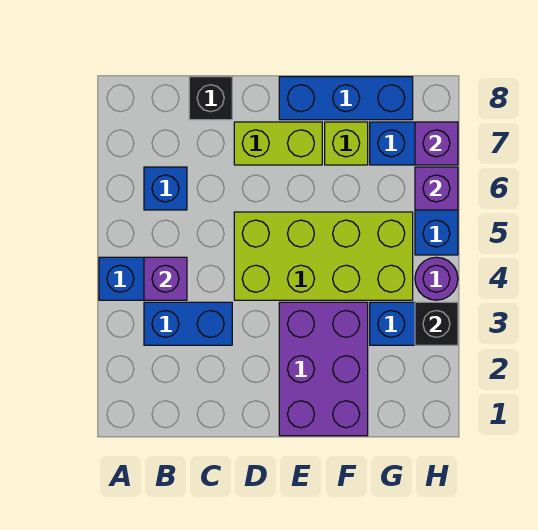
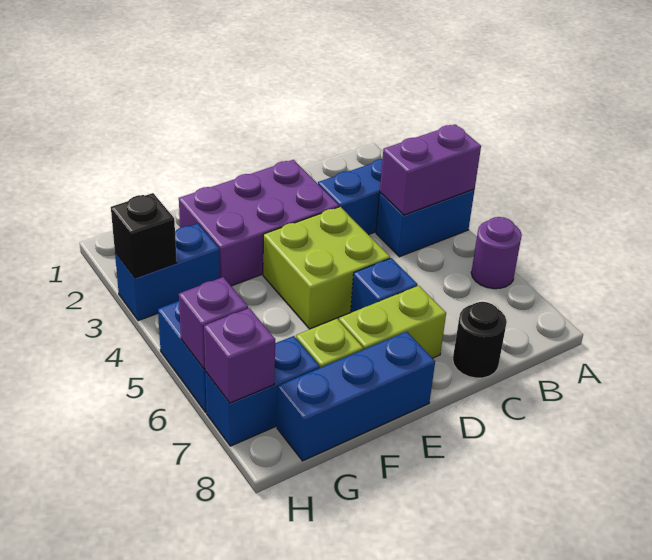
purple brick B4 level 2 -> purple brick A4:B4 level 2
blue brick B6 level 1 -> blue brick D6 level 1
black brick C8 level 1 -> black round brick C8 level 1
lime brick D4:G5 level 1 -> lime brick D4:E5 level 1
purple brick E1:F3 level 1 -> purple brick D2:F3 level 1
purple round brick H4 level 1 -> purple round brick A6 level 1

